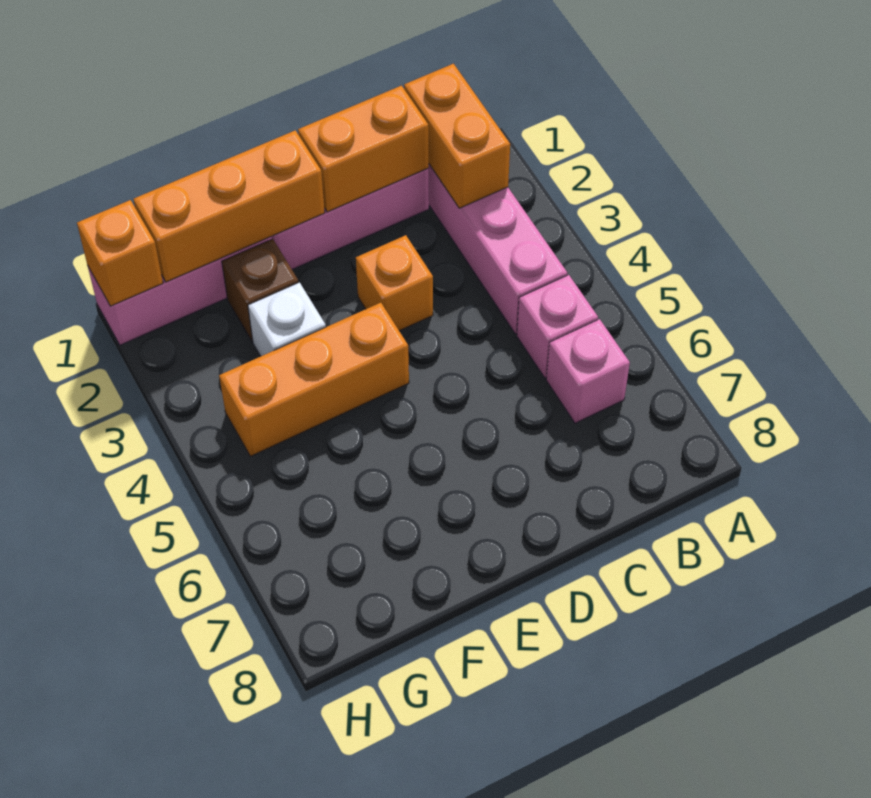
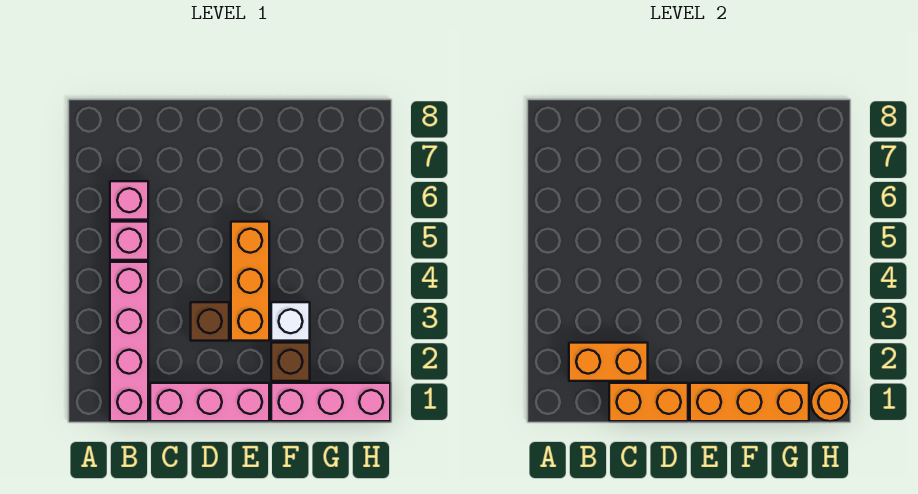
orange brick B1:B2 level 2 -> orange brick B2:C2 level 2
orange brick D3 level 1 -> brown brick D3 level 1
orange brick E4:G4 level 1 -> orange brick E3:E5 level 1
orange brick H1 level 2 -> orange round brick H1 level 2

